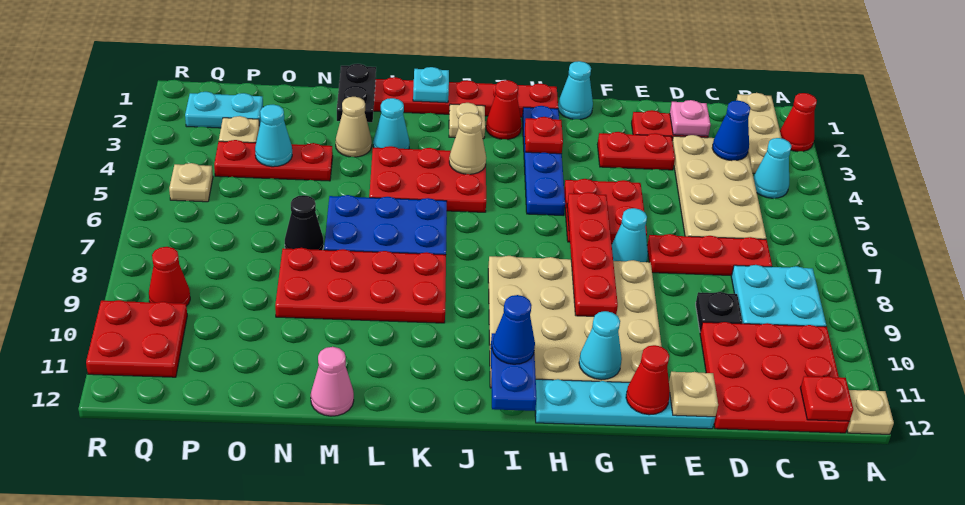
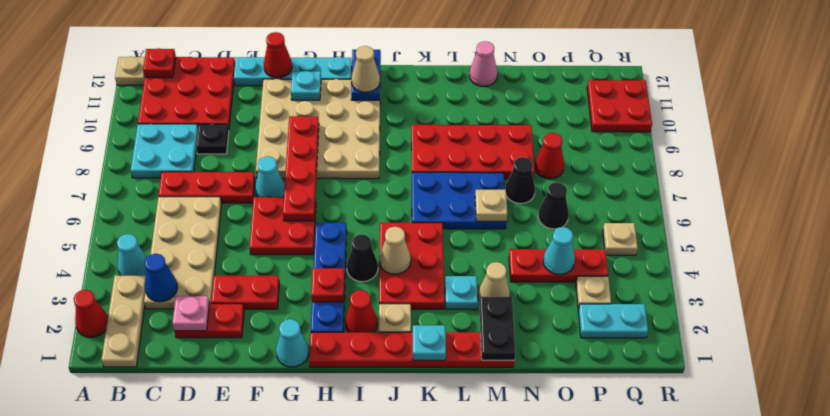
tan plate E12 level 2 -> tan plate M6 level 2
cyan cone G11 level 2 -> cyan plate G11 level 2
none -> black cone I4 level 1
blue cone I11 level 3 -> tan cone I11 level 3
red plate J4:L5 level 1 -> red plate J3:K5 level 1
cyan cone L3 level 1 -> cyan plate L3 level 1
none -> black cone O6 level 1
red cone Q9 level 1 -> red cone O8 level 1

